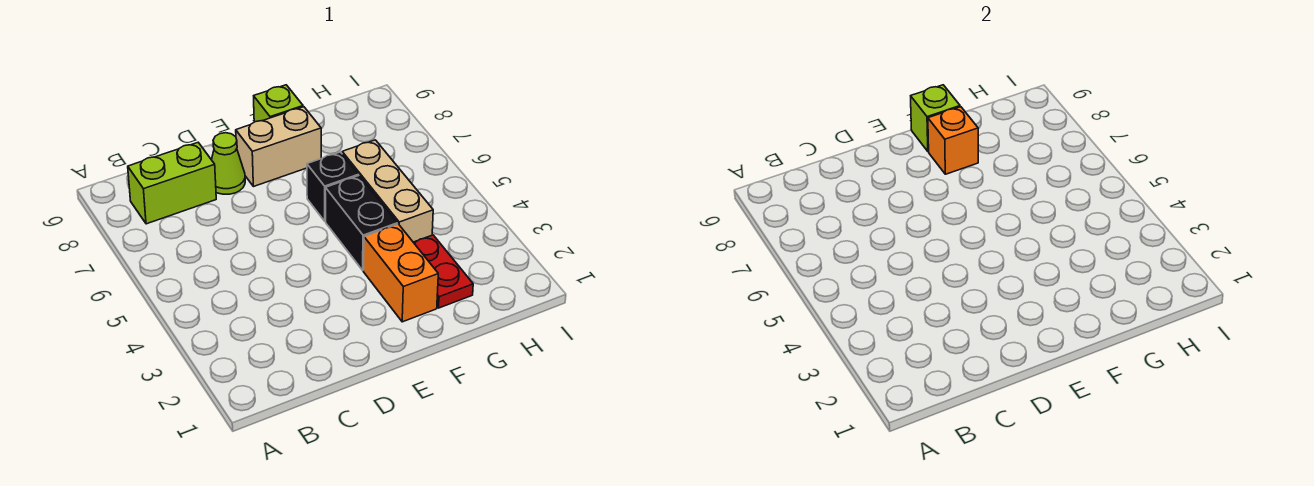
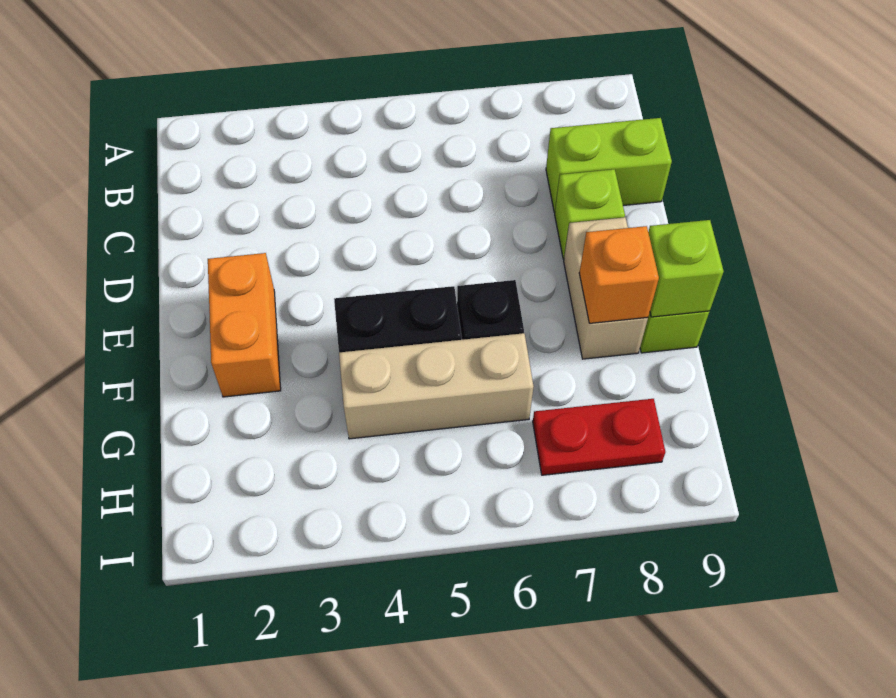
lime brick B8:C8 level 1 -> lime brick C8:C9 level 1
lime cone D8 level 1 -> lime brick D8 level 1
orange brick F2:F3 level 1 -> orange brick E2:F2 level 1
red plate G2:G3 level 1 -> red plate H7:H8 level 1

